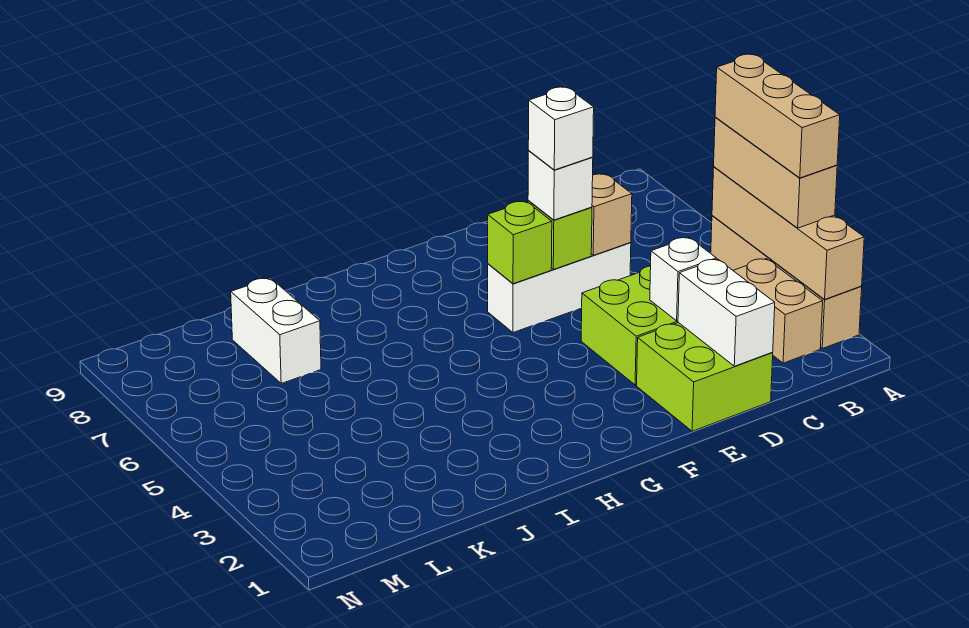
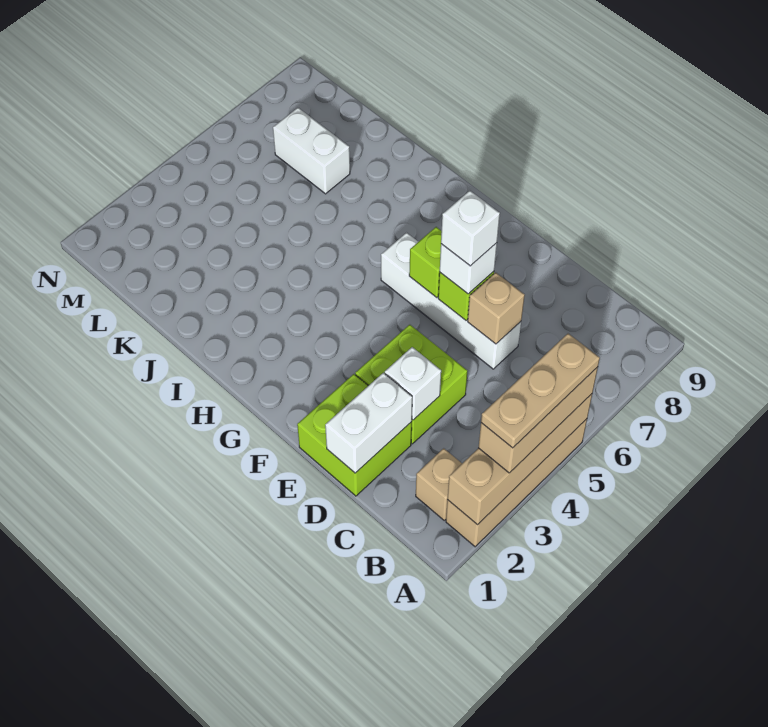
tan brick A3:A5 level 4 -> tan plate A3:A5 level 4
tan brick B2:B3 level 1 -> tan brick B2 level 1
white brick D6:F6 level 1 -> white brick D6:G6 level 1
white brick K7:K8 level 1 -> white brick K7:L7 level 1

